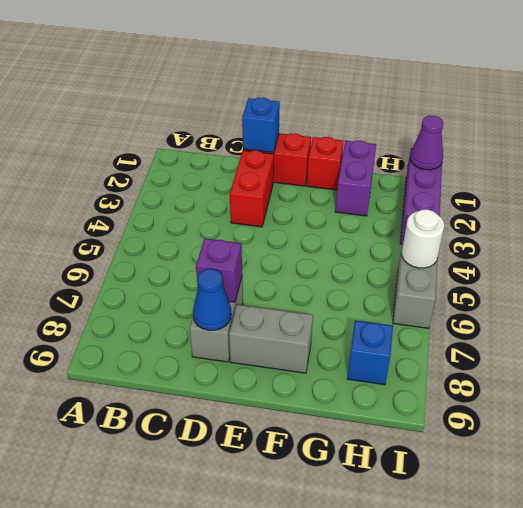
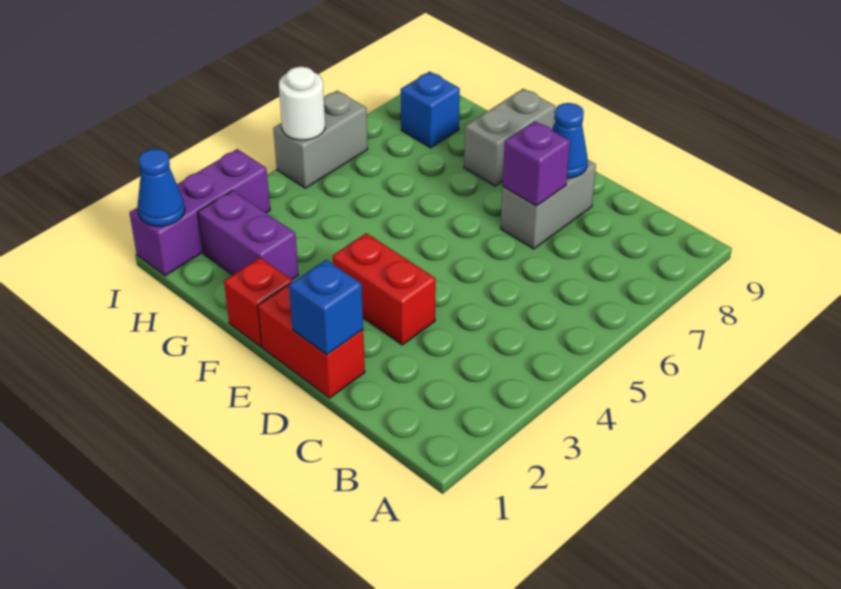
red brick D2:D3 level 1 -> red brick D3:E3 level 1
grey brick E8:F8 level 1 -> grey brick F8:F9 level 1
purple brick G1:G2 level 1 -> purple brick G2:H2 level 1
purple cone I1 level 2 -> blue cone I1 level 2

